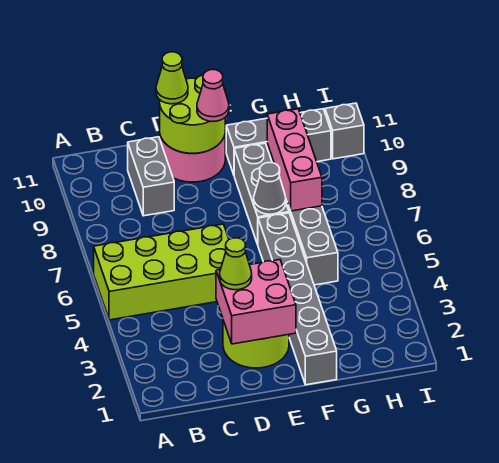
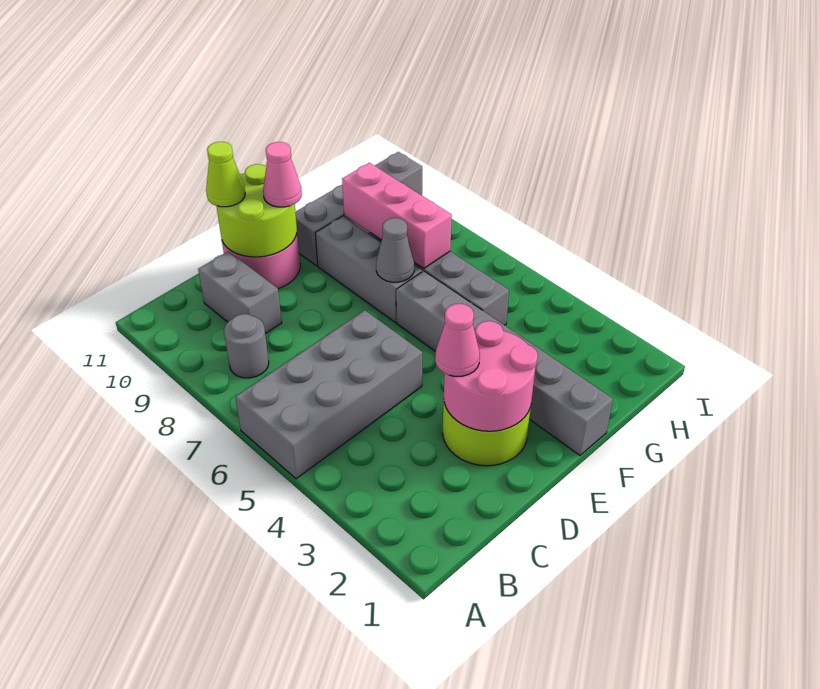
lime brick A5:D6 level 1 -> grey brick A5:D6 level 1
none -> grey round brick B8 level 1
pink brick D2:E3 level 2 -> pink round brick D2:E3 level 2
lime cone D3 level 3 -> pink cone D3 level 3

